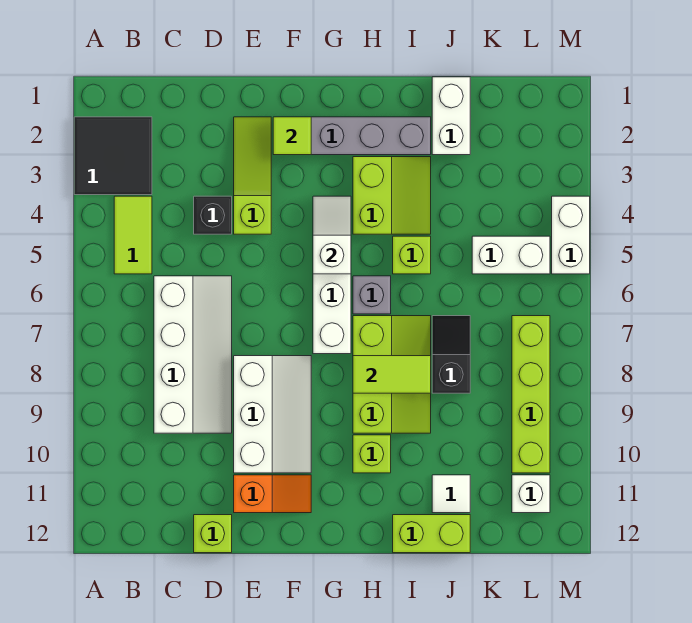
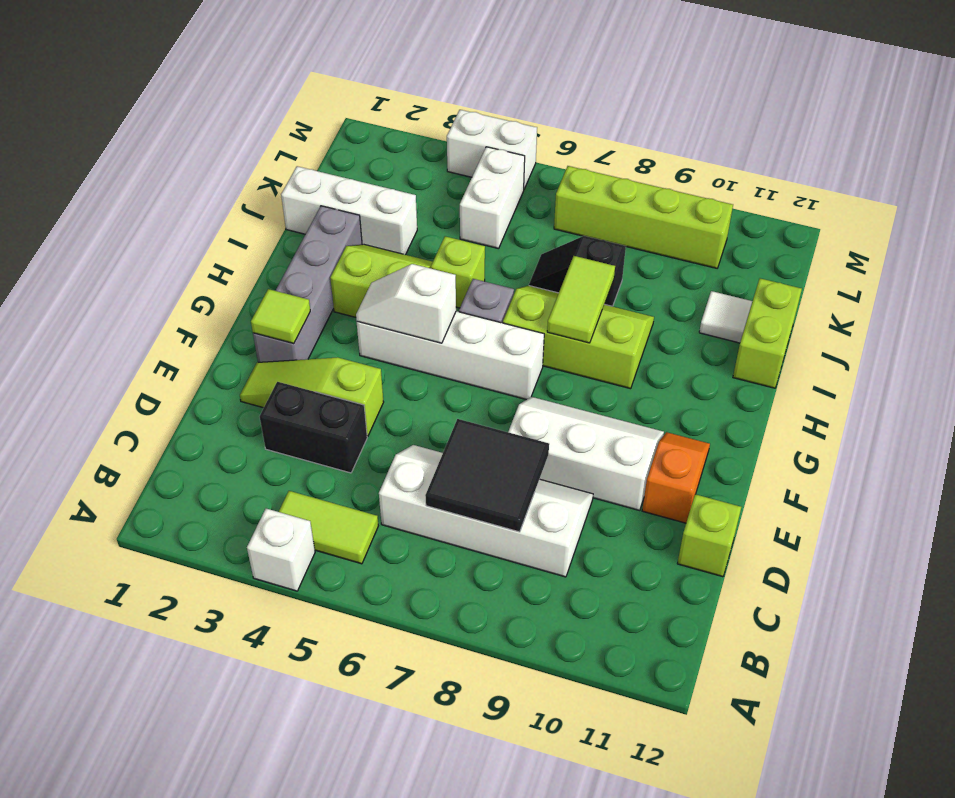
black tile A2:B3 level 1 -> black tile C7:D8 level 2
black brick D4 level 1 -> black brick D3:D4 level 1
lime brick H10 level 1 -> none
white brick J1:J2 level 1 -> white brick J1:J3 level 1
white brick L11 level 1 -> white brick A4 level 1

